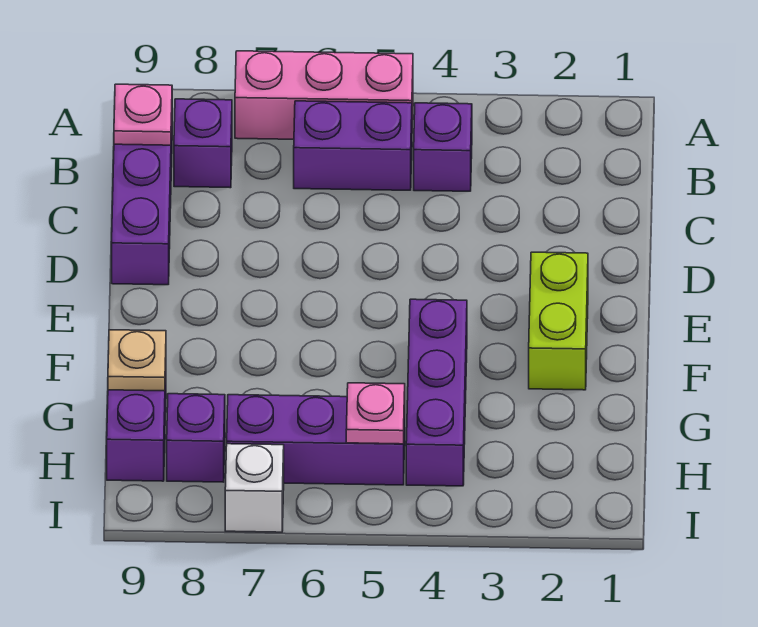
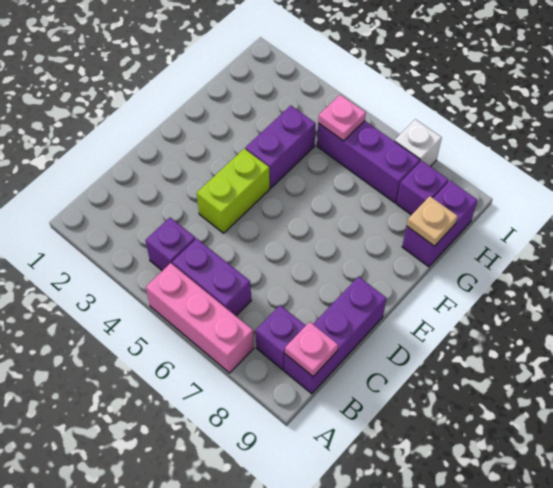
lime brick E2:F2 level 1 -> lime brick D4:E4 level 1
purple brick F4:H4 level 1 -> purple brick F4:G4 level 1

